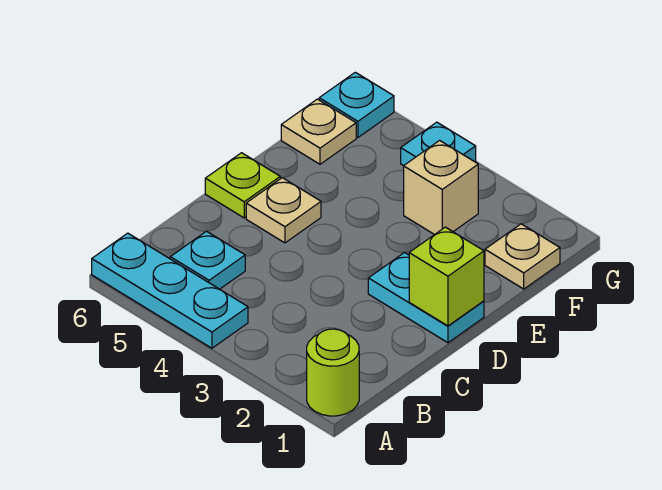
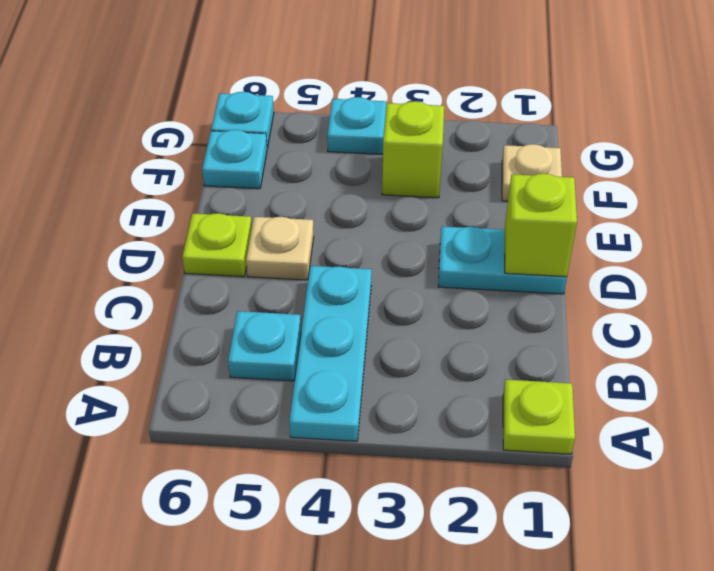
lime round brick A1 level 1 -> lime plate A1 level 1
cyan plate A4:A6 level 1 -> cyan plate A4:C4 level 1
tan brick F3 level 1 -> lime brick F3 level 1
tan plate F6 level 1 -> cyan plate F6 level 1

